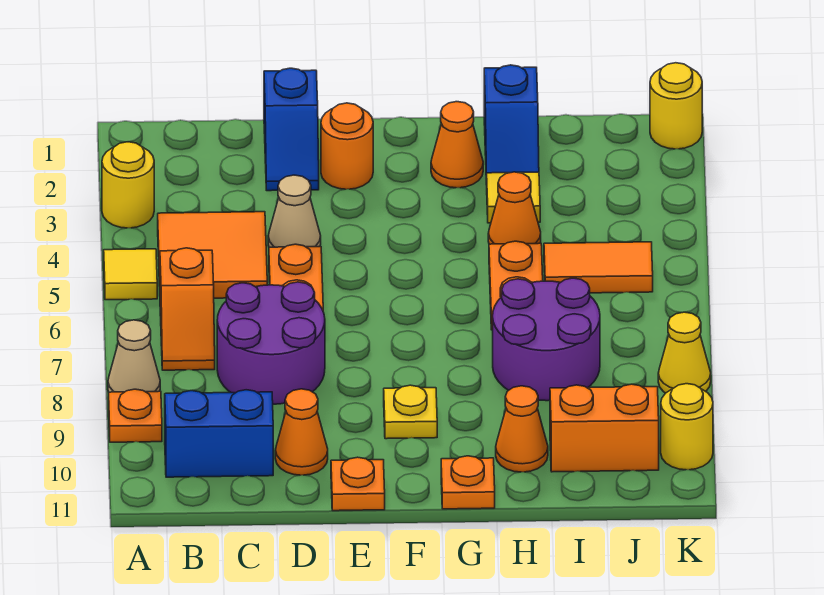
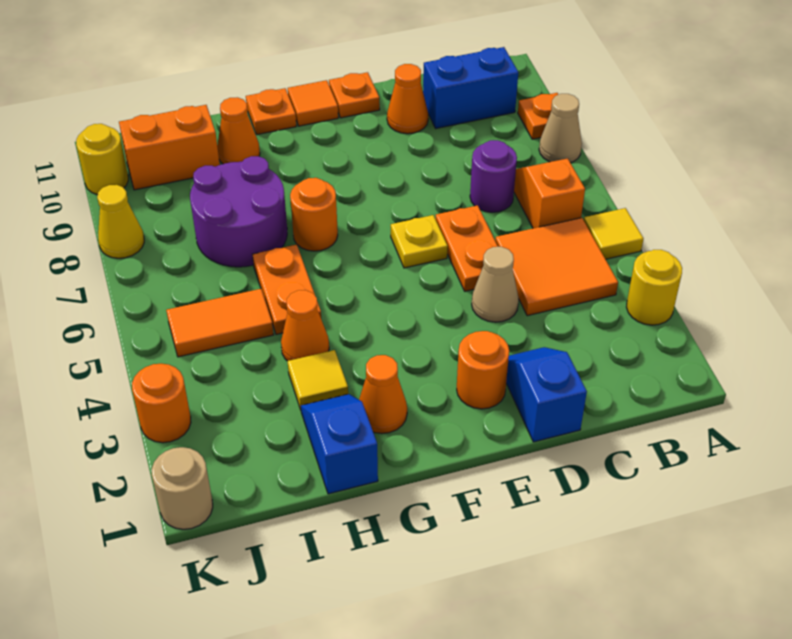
purple round brick C7:D8 level 1 -> purple round brick C7 level 1
yellow plate F9 level 1 -> yellow plate E6 level 1
none -> orange tile F11 level 1
none -> orange round brick G7 level 1
yellow round brick K1 level 1 -> tan round brick K1 level 1
none -> orange round brick K3 level 1

